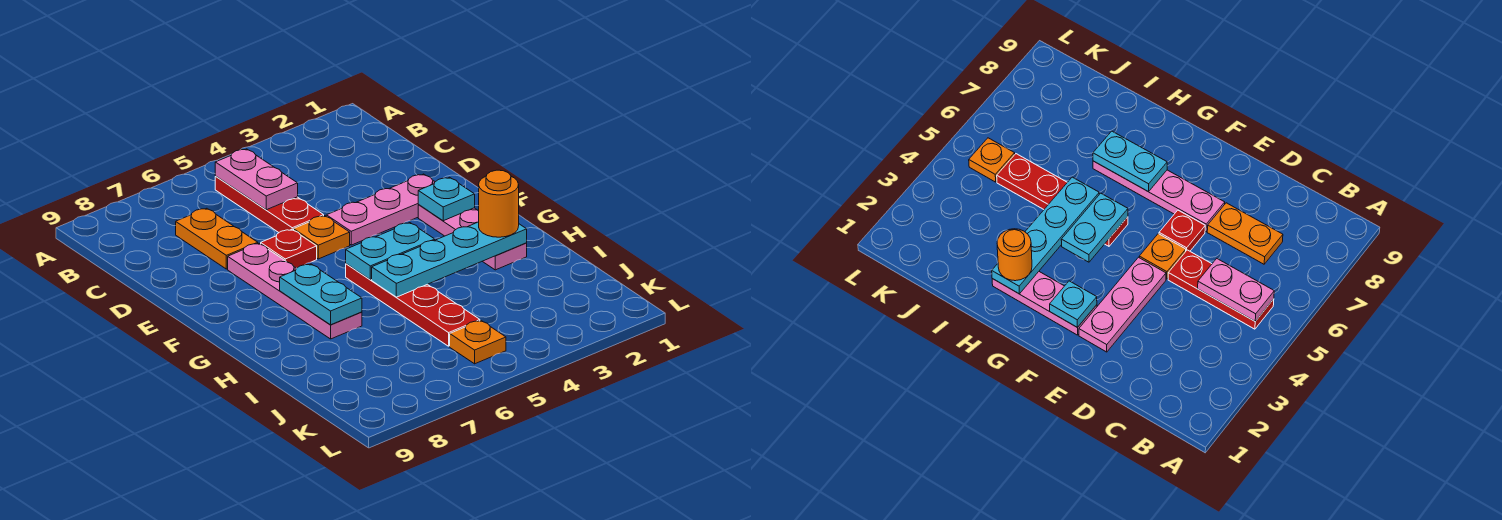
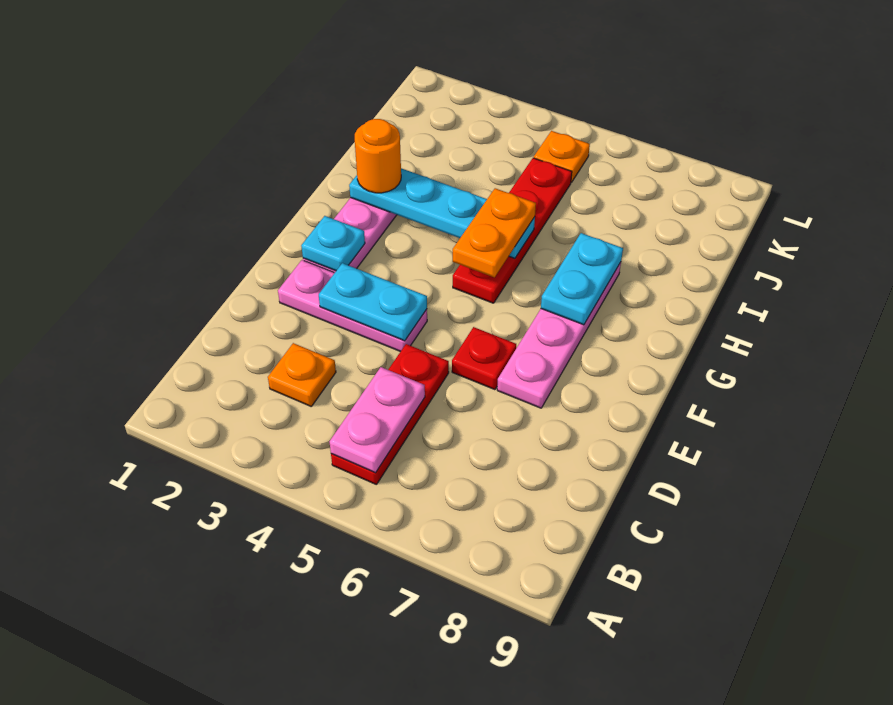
orange plate C7:D7 level 1 -> orange plate G5:H5 level 3
orange plate E5 level 1 -> orange plate C3 level 1
cyan plate G4:G5 level 2 -> cyan plate E3:E4 level 2

